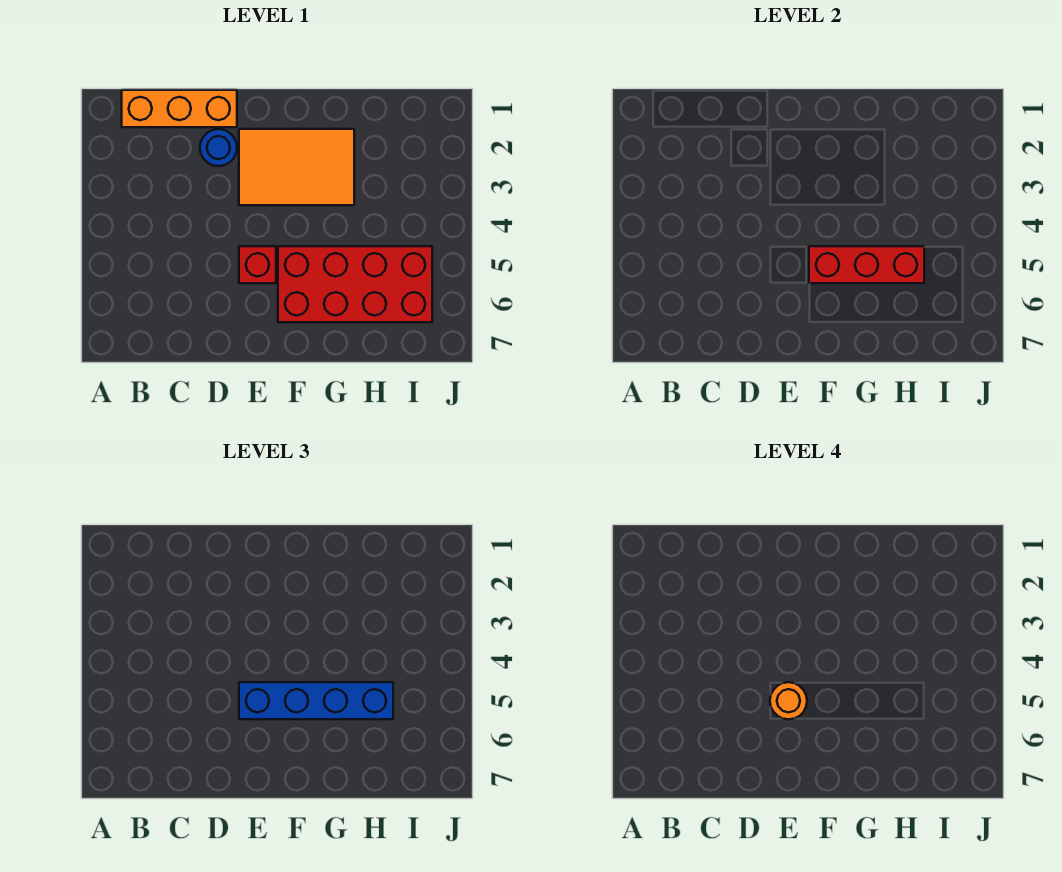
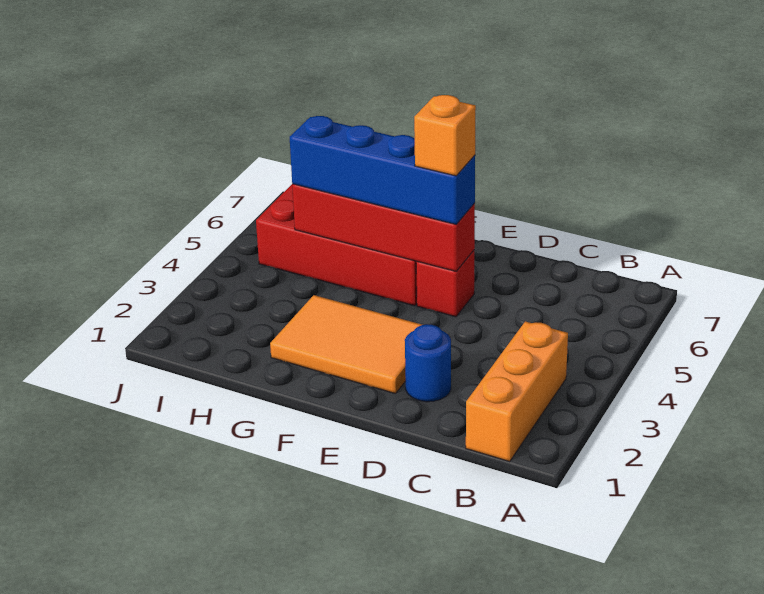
orange brick B1:D1 level 1 -> orange brick B1:B3 level 1
orange round brick E5 level 4 -> orange brick E5 level 4
red brick F5:H5 level 2 -> red brick E5:H5 level 2

